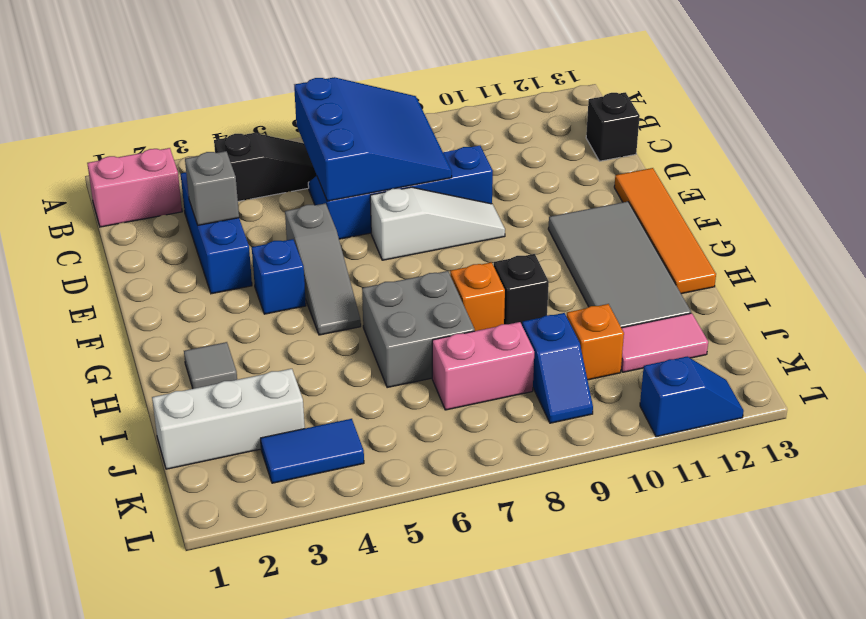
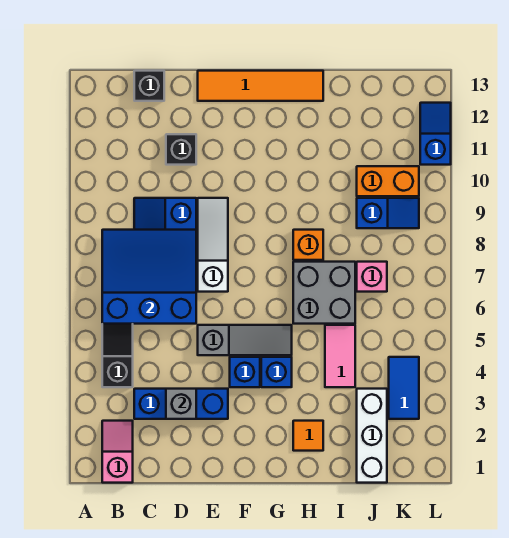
pink brick B1:B2 level 1 -> pink slope B1:B2 level 1 top 1
grey tile F11:I12 level 1 -> none
none -> blue brick G4 level 1
grey tile H2 level 1 -> orange tile H2 level 1
black brick H9 level 1 -> black brick D11 level 1
pink brick J7:J8 level 1 -> pink brick J7 level 1
orange brick J10 level 1 -> orange brick J10:K10 level 1
pink tile J11:J12 level 1 -> pink tile I4:I5 level 1

